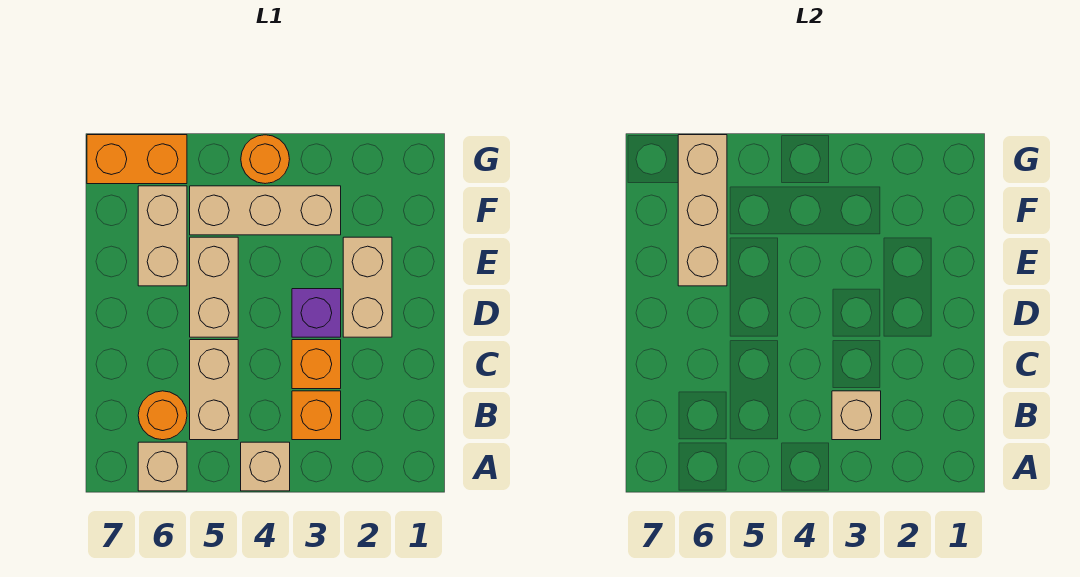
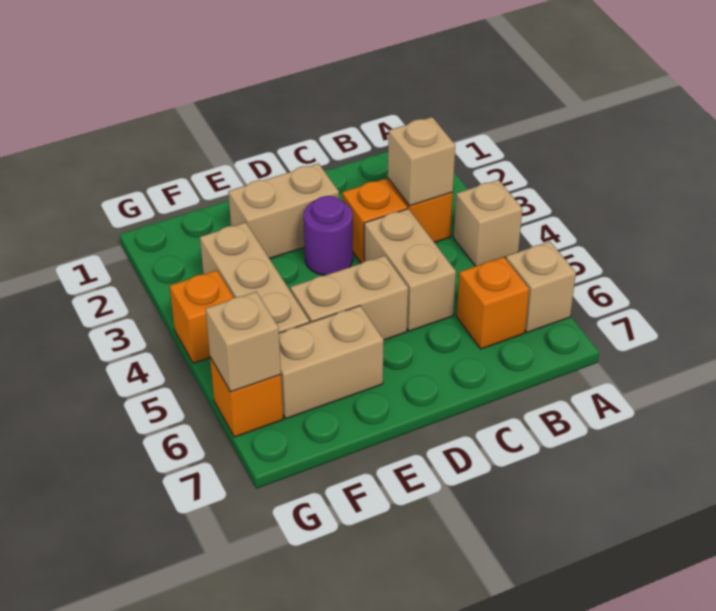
tan brick B5:C5 level 1 -> tan brick C4:C5 level 1
orange round brick B6 level 1 -> orange brick B6 level 1
purple brick D3 level 1 -> purple round brick D3 level 1
tan brick E6:G6 level 2 -> tan brick G6 level 2
orange round brick G4 level 1 -> orange brick G4 level 1
orange brick G6:G7 level 1 -> orange brick G6 level 1

